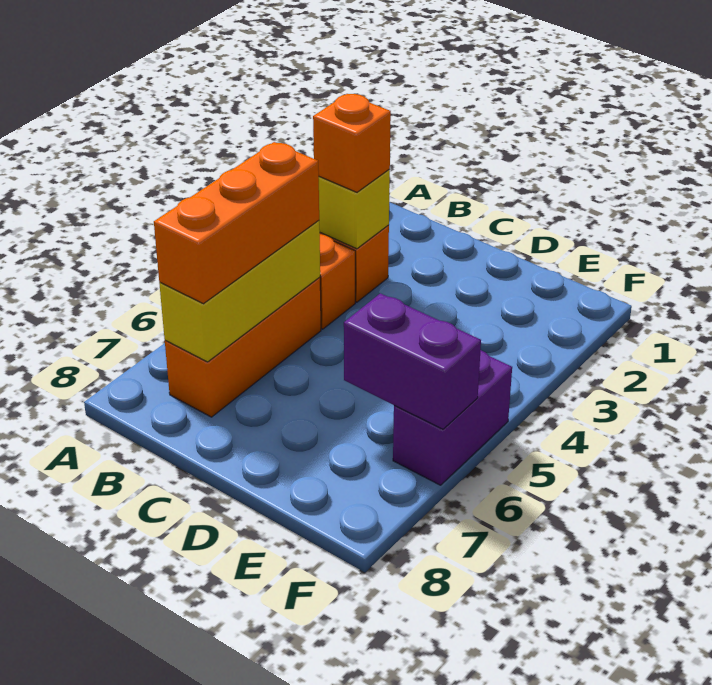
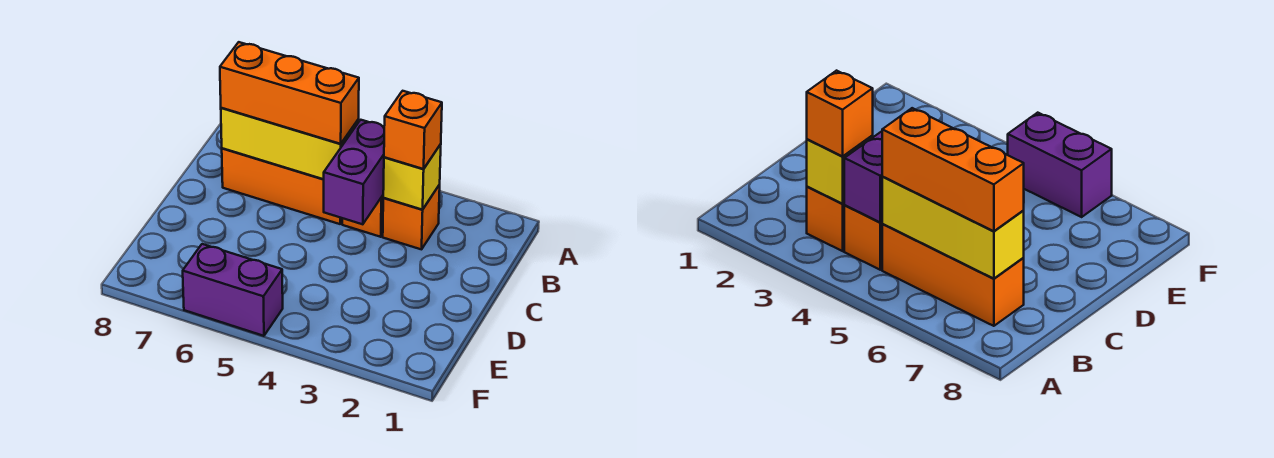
purple brick E6:F6 level 2 -> purple brick B4:C4 level 2

